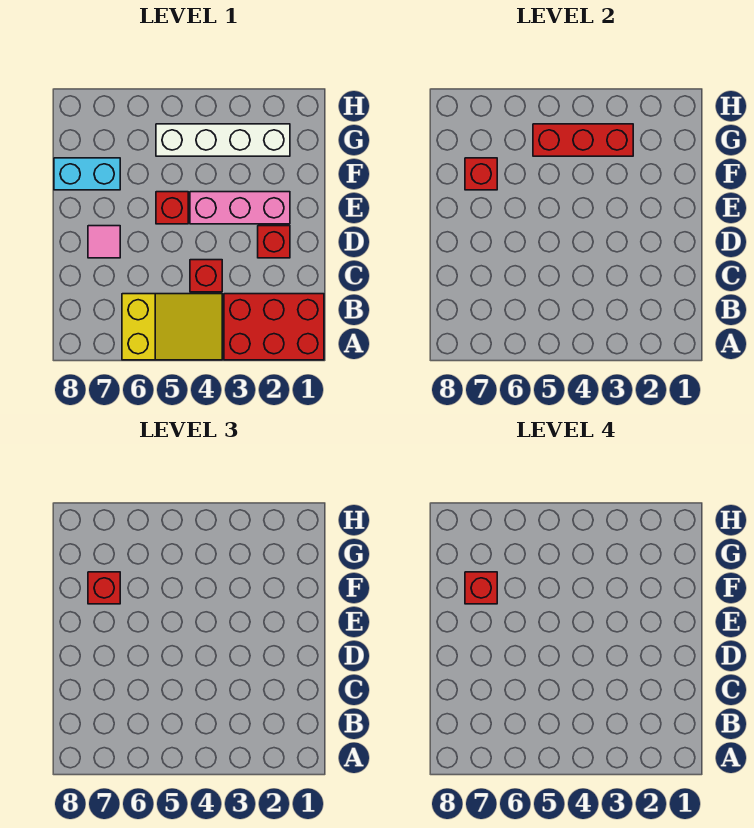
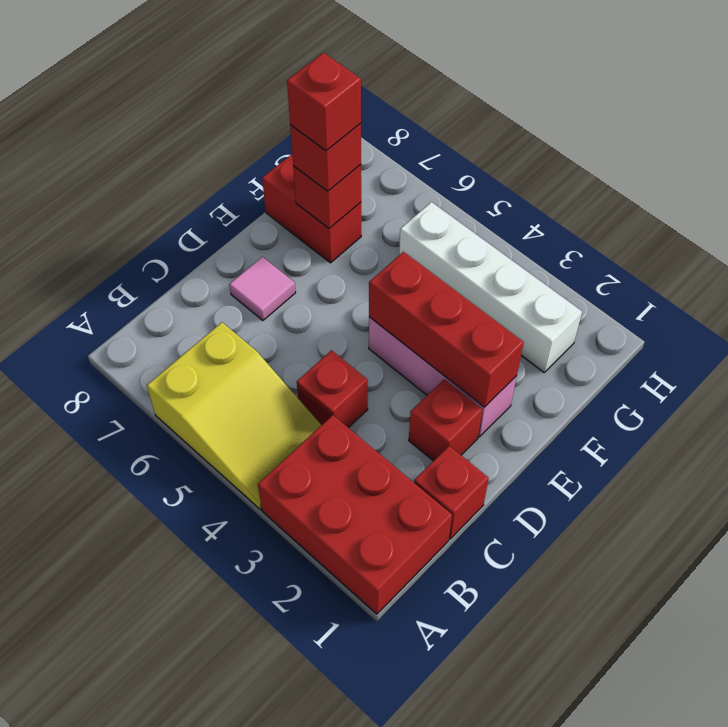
red brick E5 level 1 -> red brick C1 level 1
cyan brick F7:F8 level 1 -> red brick F7:F8 level 1
red brick G3:G5 level 2 -> red brick E2:E4 level 2

